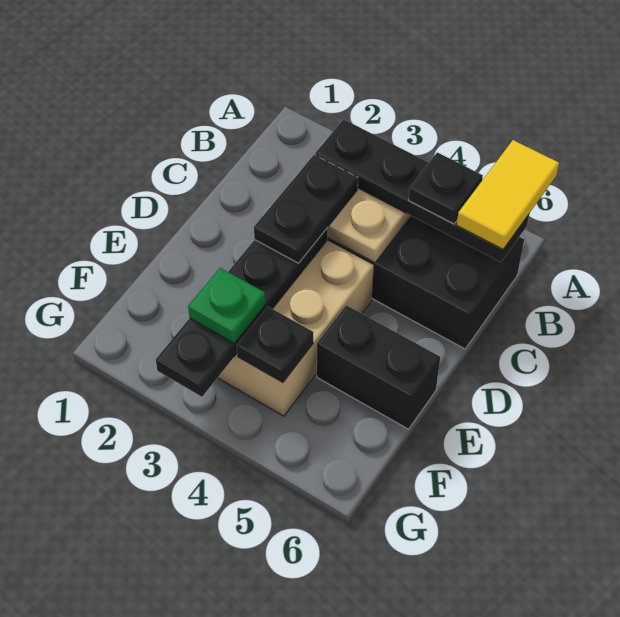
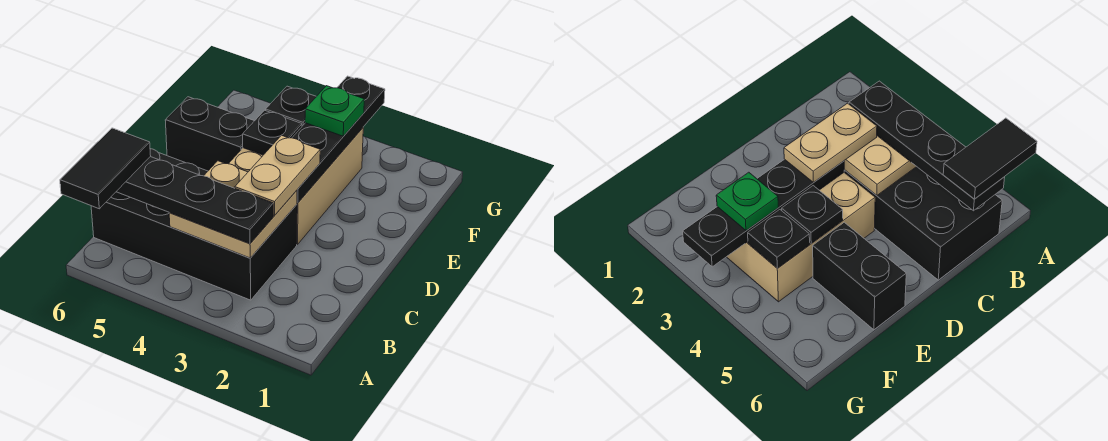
yellow tile A6:B6 level 4 -> black tile A6:B6 level 4
black plate B5 level 4 -> black plate E4 level 2
black plate C3:D3 level 3 -> tan plate C3:D3 level 3

